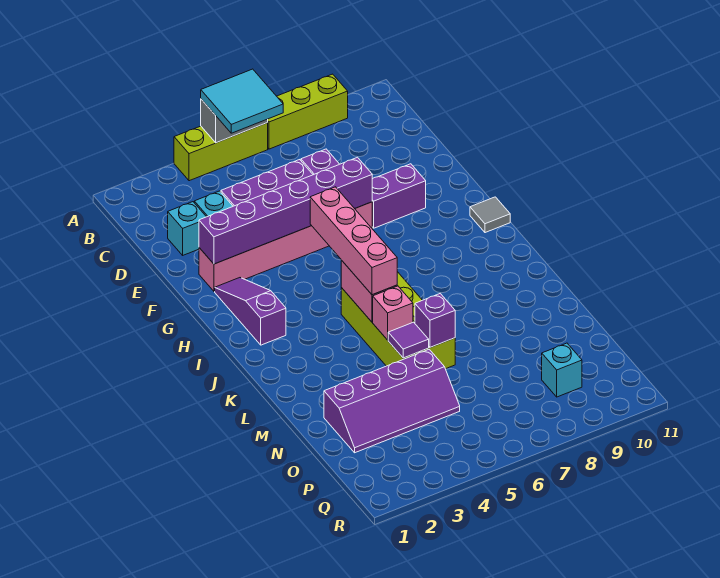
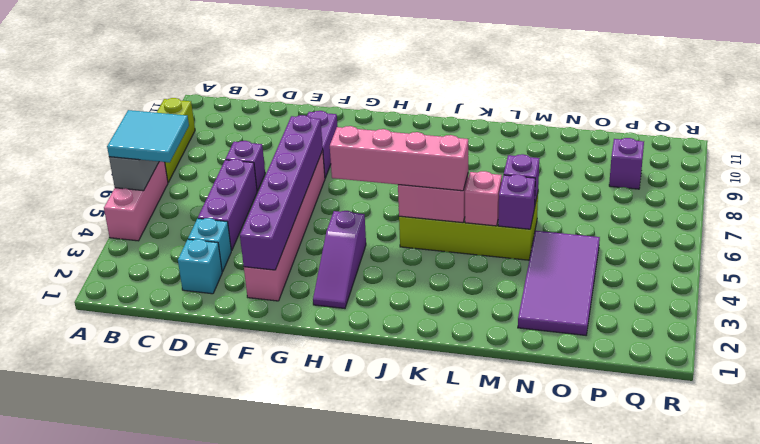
lime brick A4:A6 level 1 -> pink brick A4:A6 level 1
purple slope G2:I2 level 1 top I -> purple slope H2:H4 level 1 top 4
grey tile H11 level 1 -> none
purple tile M5 level 2 -> purple brick M5 level 2
purple slope N2:O5 level 1 top N -> purple tile N2:O5 level 1
cyan brick P9 level 1 -> purple brick P9 level 1

